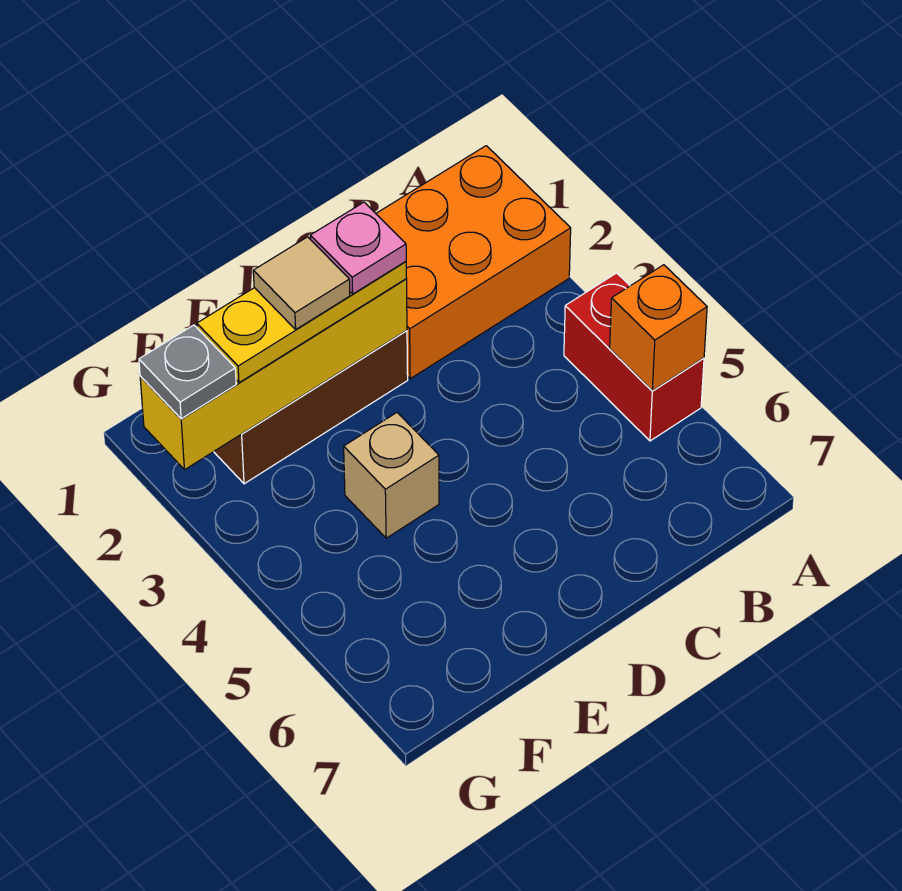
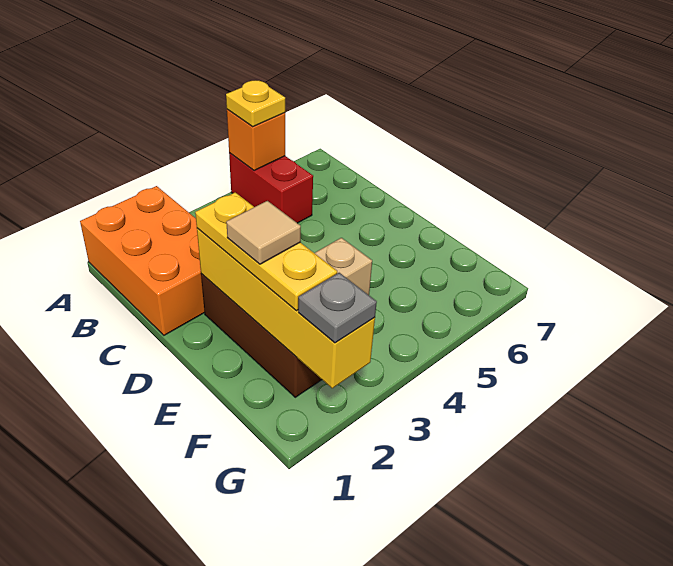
red brick A4:A5 level 1 -> red brick A5:B5 level 1
none -> yellow plate A5 level 3
pink plate D2 level 4 -> none

